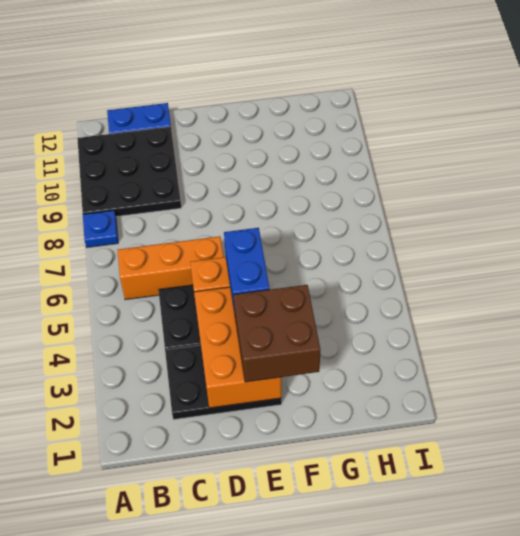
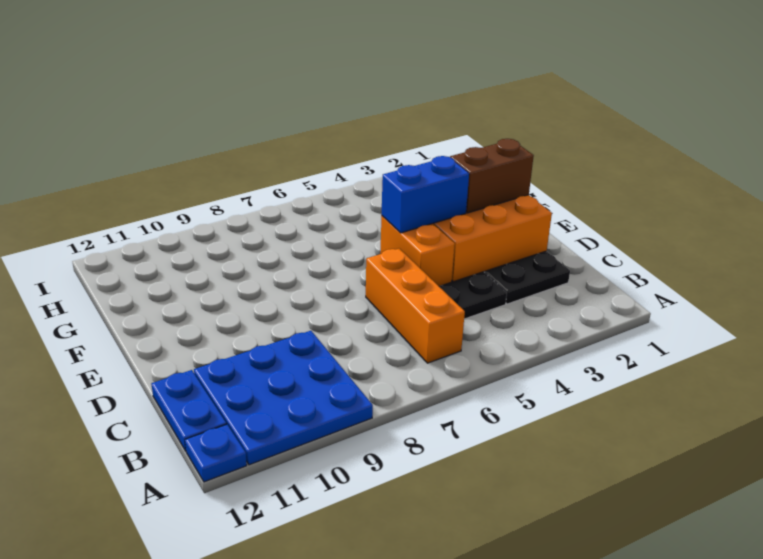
blue plate A8 level 1 -> blue plate A12 level 1
black plate A9:C11 level 1 -> blue plate A9:C11 level 1
brown brick E2:F3 level 3 -> brown brick E2:E3 level 3

